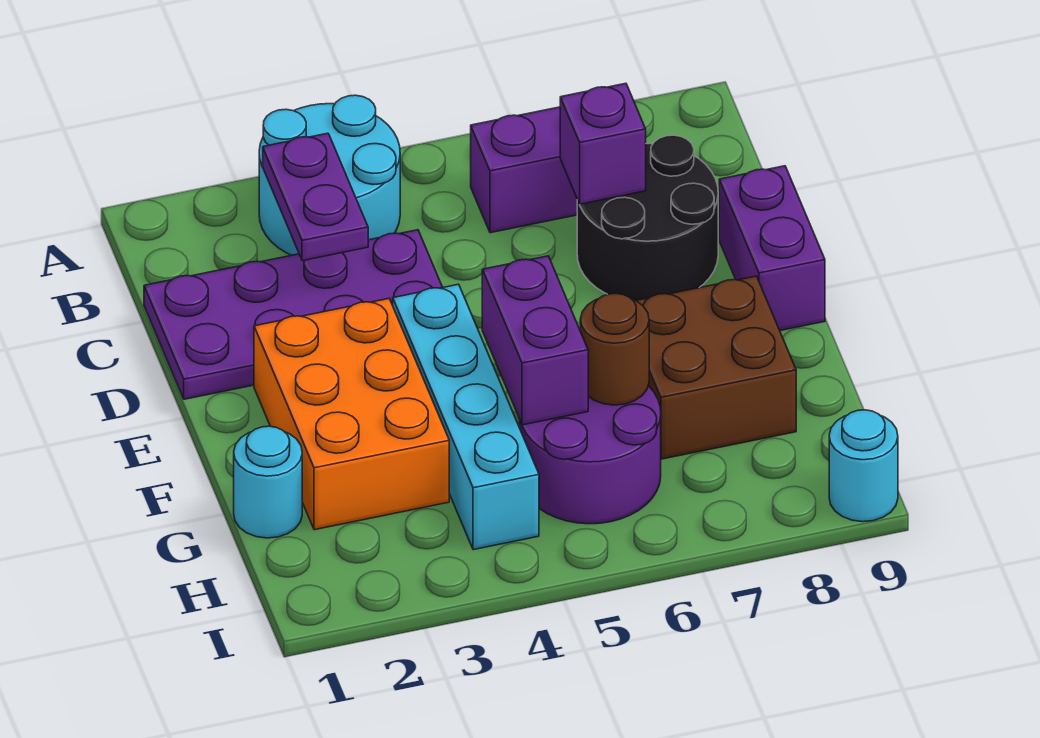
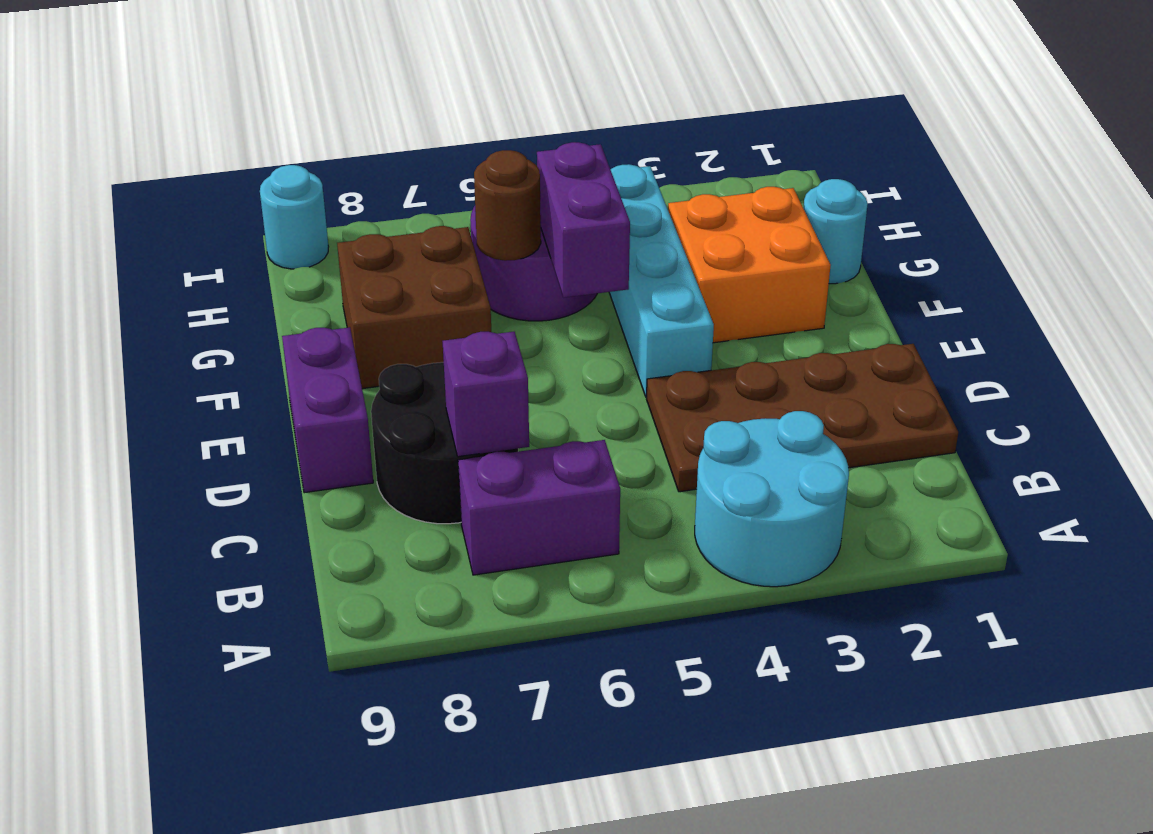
purple plate B3:C3 level 2 -> none
purple plate C1:D4 level 1 -> brown plate C1:D4 level 1
orange brick E2:G3 level 1 -> orange brick F2:G3 level 1

